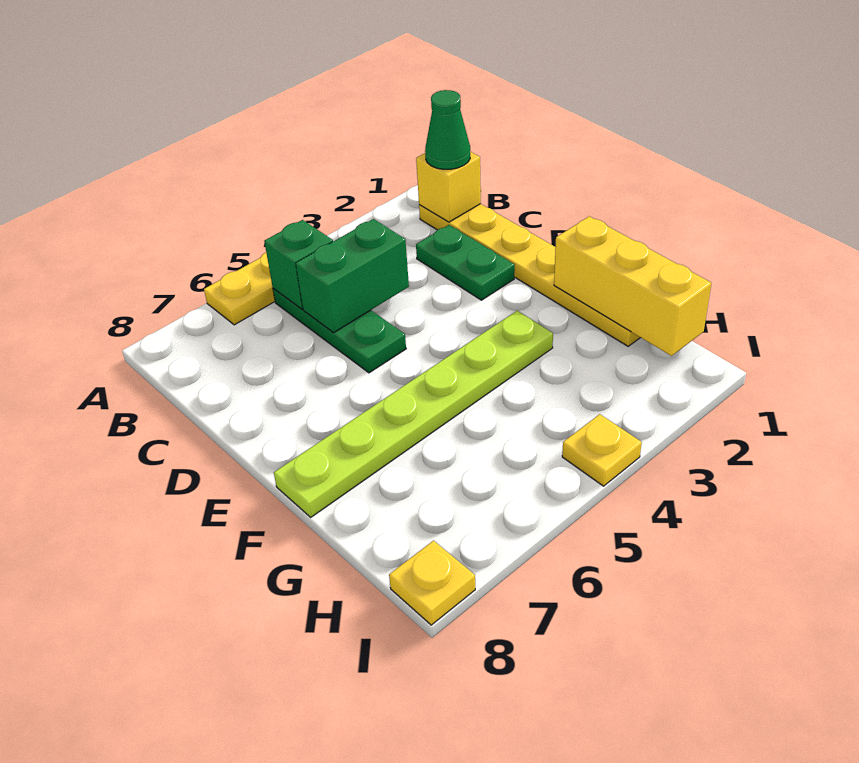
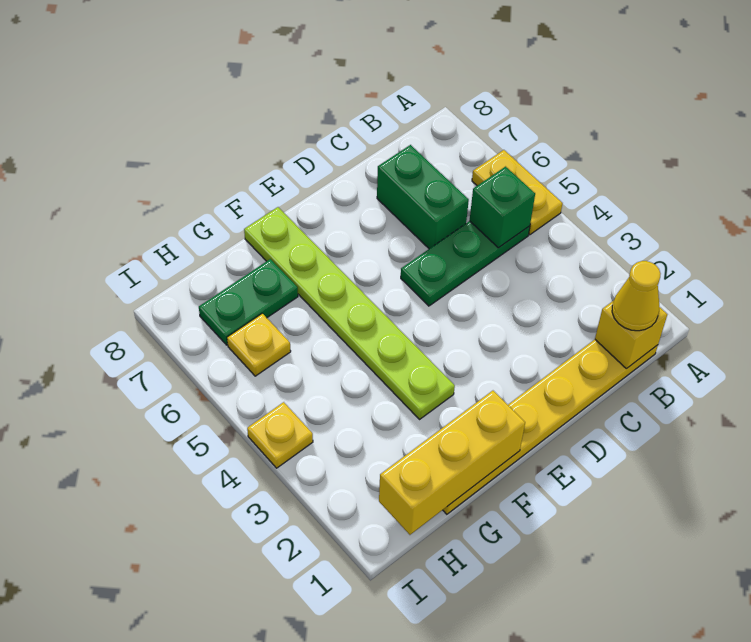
green cone B1 level 3 -> yellow cone B1 level 3
green plate C2:D2 level 1 -> green plate G7:H7 level 1
green brick C4:C5 level 2 -> green brick C6:C7 level 1
yellow plate I8 level 1 -> yellow plate H6 level 1

